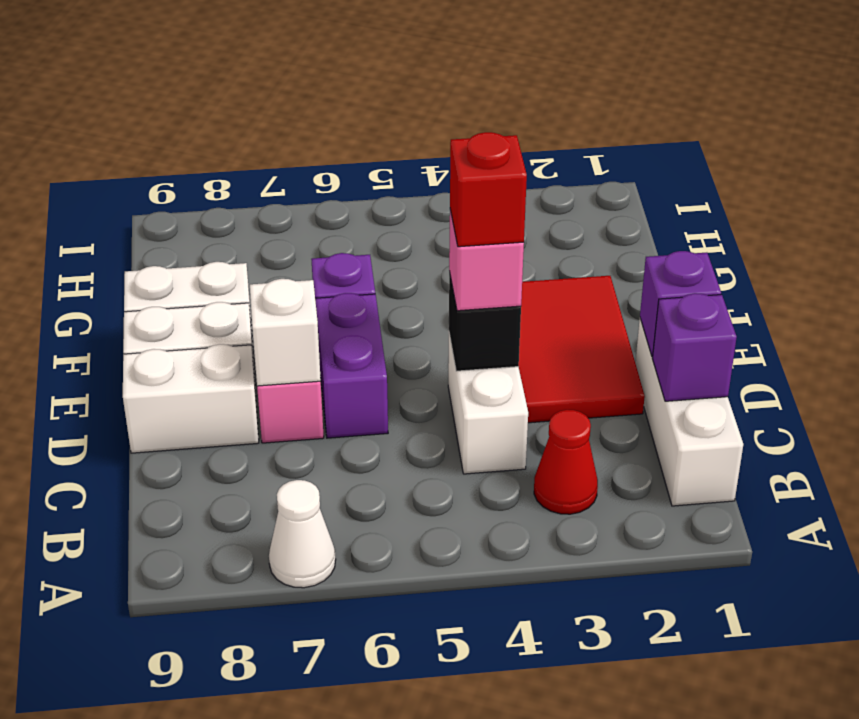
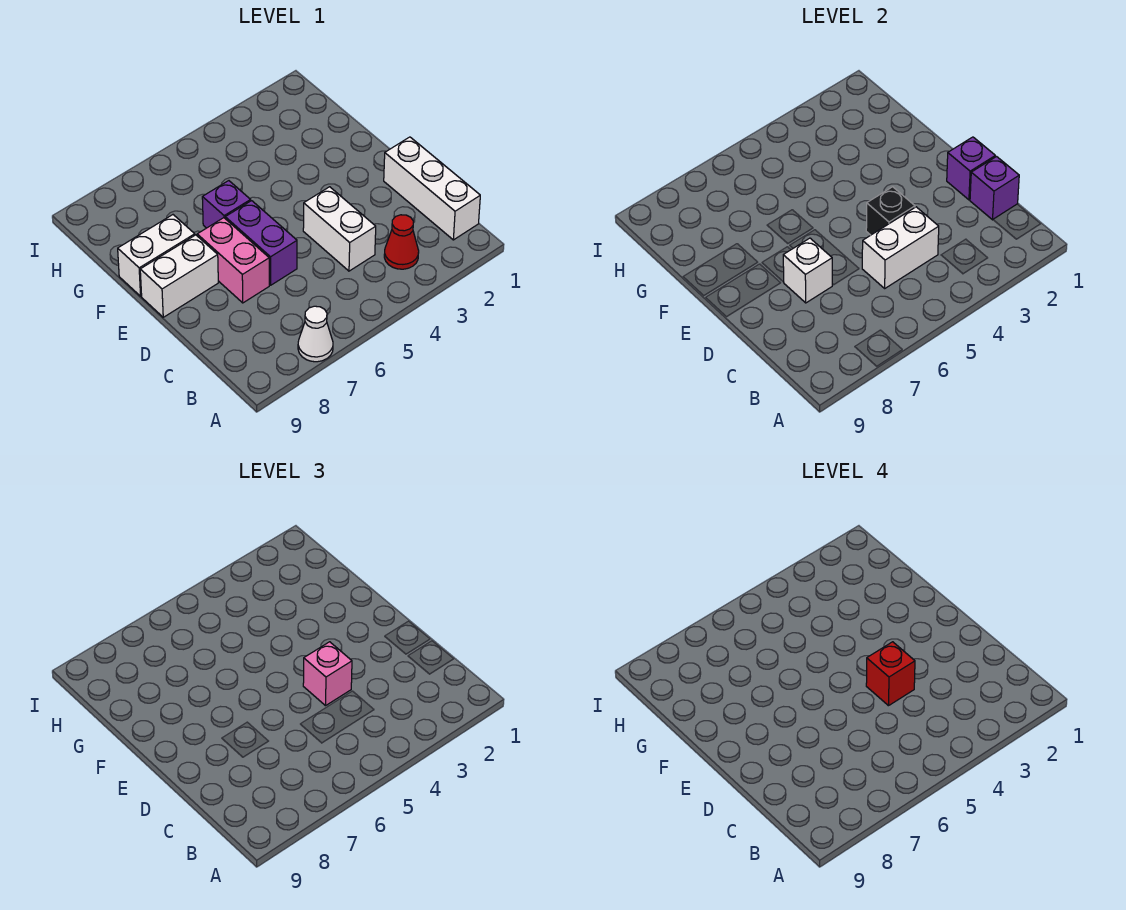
red tile D2:F3 level 1 -> none
white brick D8:D9 level 1 -> white brick C4:C5 level 2

